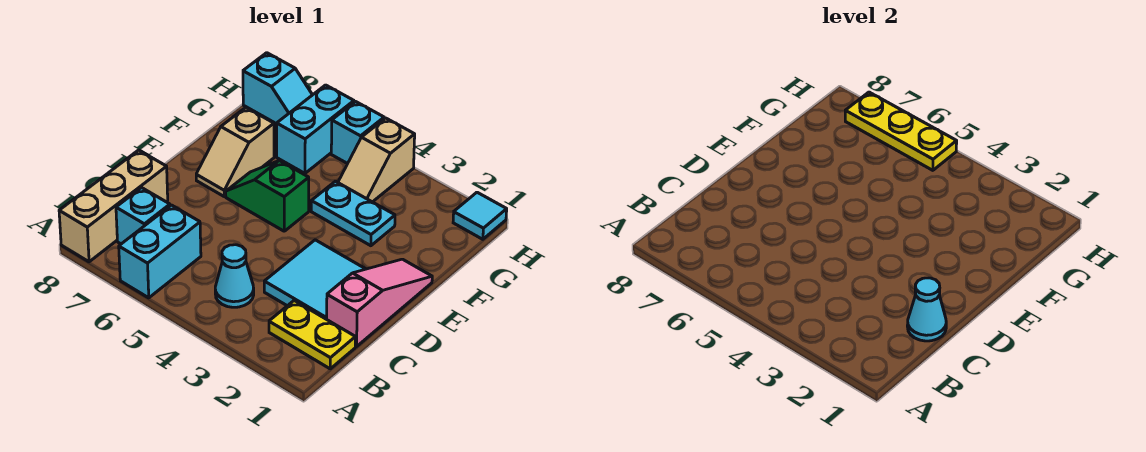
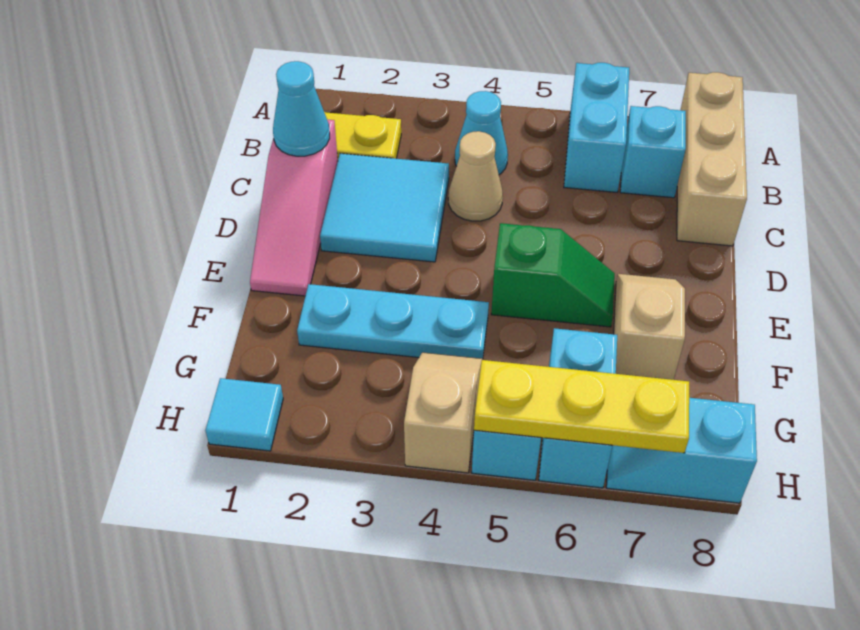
none -> tan cone C4 level 1
cyan plate F3:F4 level 1 -> cyan plate F2:F4 level 1

